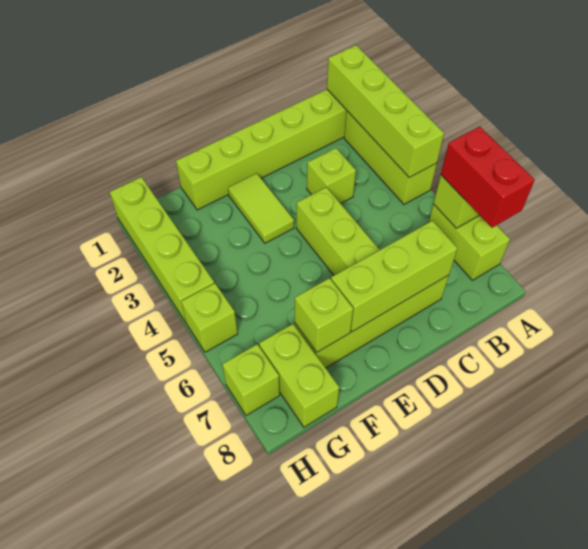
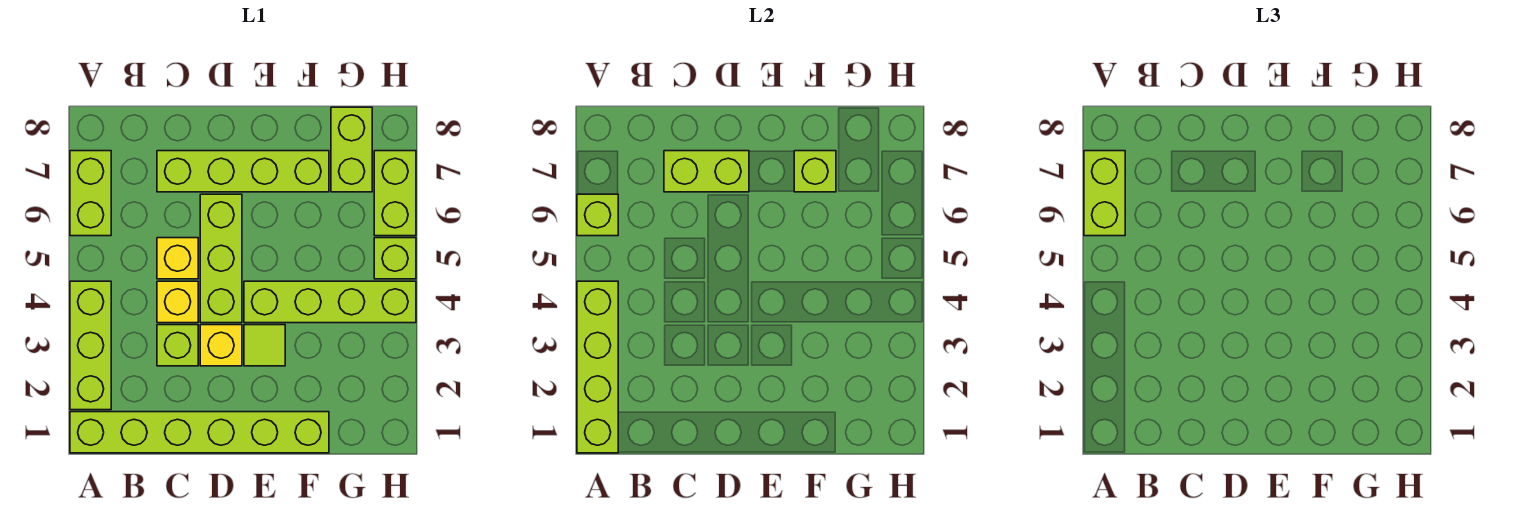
red brick A6:A7 level 3 -> lime brick A6:A7 level 3
none -> yellow brick C4 level 1
none -> yellow brick C5 level 1
lime brick C7:E7 level 2 -> lime brick C7:D7 level 2
none -> yellow brick D3 level 1
lime tile E2:E3 level 1 -> lime tile E3 level 1
lime brick H1:H4 level 1 -> lime brick E4:H4 level 1
lime brick H7 level 1 -> lime brick H6:H7 level 1

